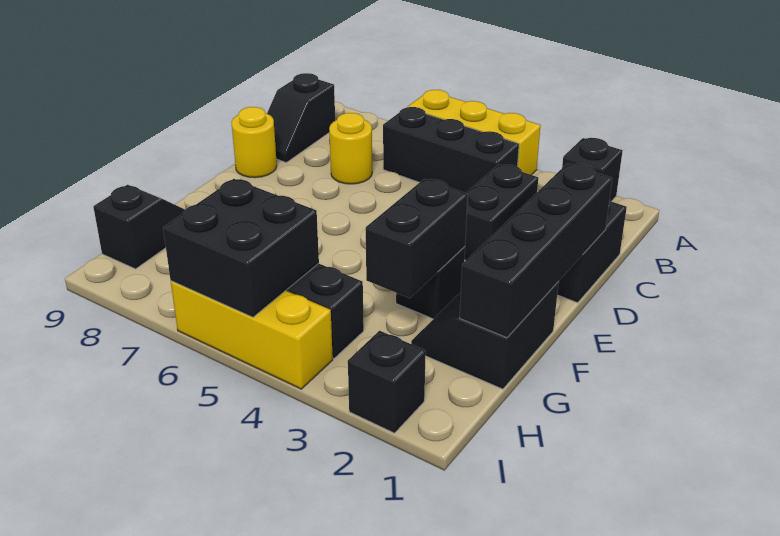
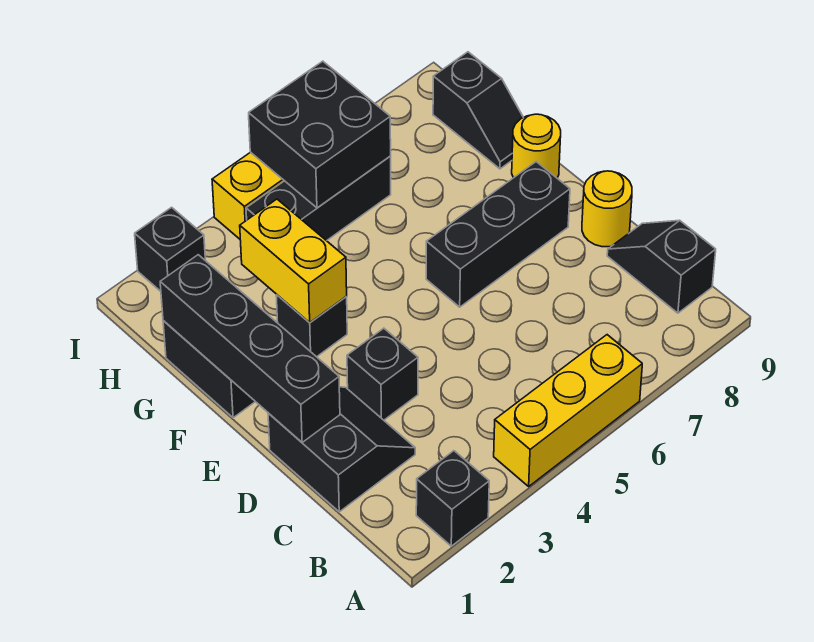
black brick B4:B6 level 1 -> black brick E6:E8 level 1
black brick C3:D3 level 1 -> black brick D3 level 1
yellow round brick C7 level 1 -> yellow round brick F9 level 1
black brick F3:G3 level 2 -> yellow brick F3:G3 level 2

